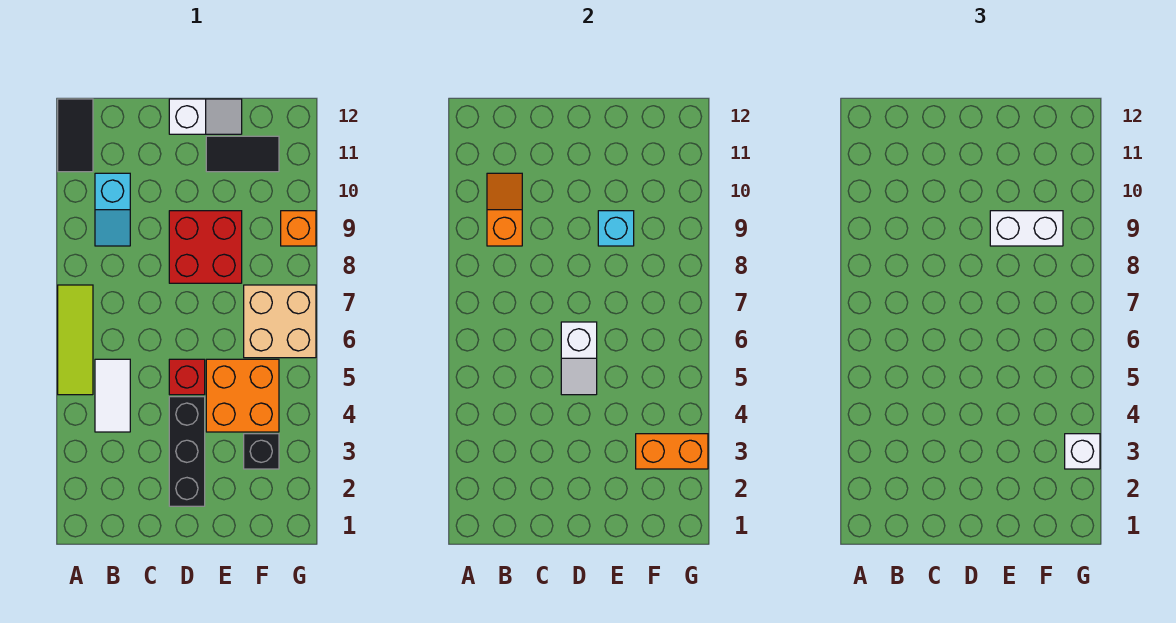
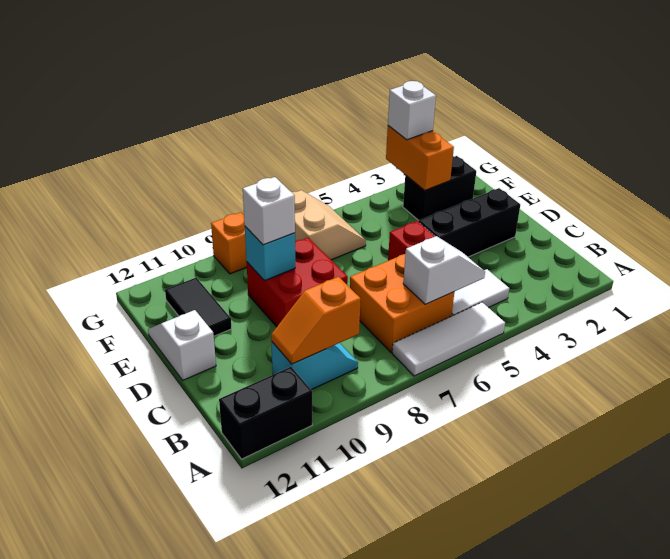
lime tile A5:A7 level 1 -> white tile A5:A7 level 1
black tile A11:A12 level 1 -> black brick A11:A12 level 1
white slope D5:D6 level 2 top 6 -> white slope B5:B6 level 2 top 6
orange brick E4:F5 level 1 -> orange brick B6:C7 level 1
white brick E9:F9 level 3 -> white brick E9 level 3
black brick F3 level 1 -> black brick F2:F3 level 1
tan brick F6:G7 level 1 -> tan slope F6:G7 level 1 top 7

